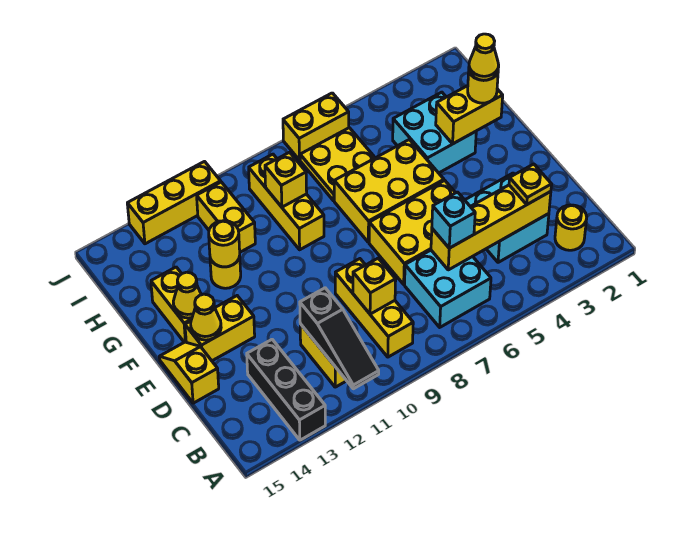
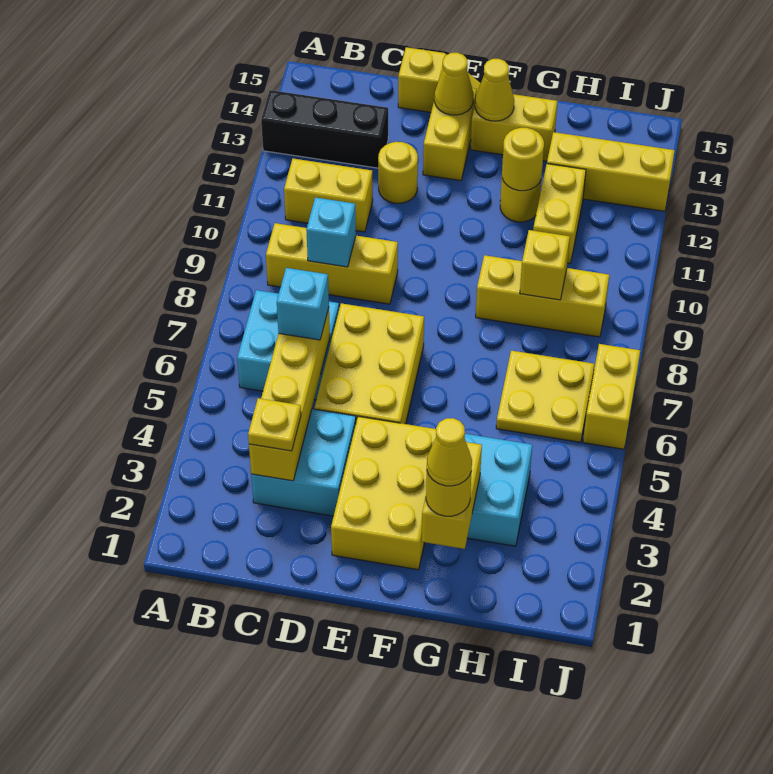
black slope A11:C11 level 2 top C -> none
yellow round brick B2 level 1 -> yellow round brick D12 level 1
yellow brick C9 level 2 -> cyan brick C9 level 2
yellow brick F5:G7 level 1 -> yellow brick E2:F4 level 1
yellow brick H11:I11 level 1 -> yellow brick H11:H12 level 1
yellow brick J11:J13 level 1 -> yellow brick H13:J13 level 1

